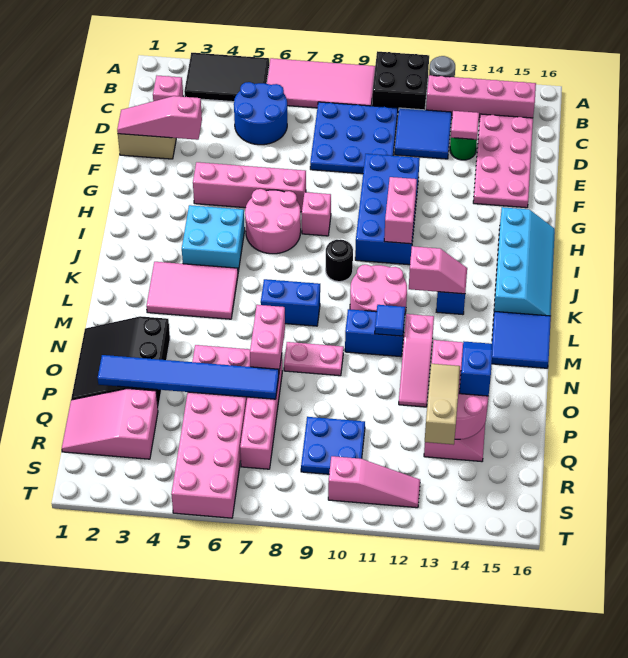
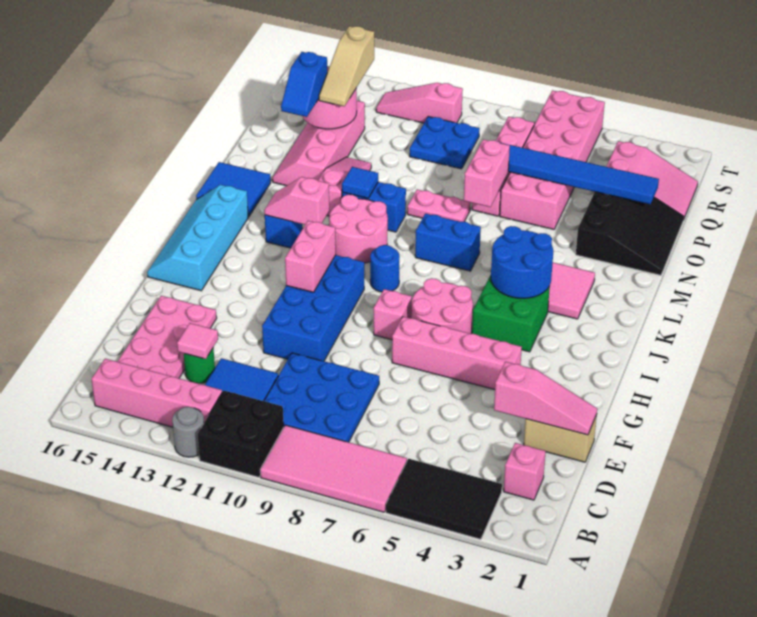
blue round brick C5:D6 level 1 -> blue round brick J4:K5 level 2
cyan brick I4:J5 level 1 -> green brick I4:J5 level 1
black round brick J9 level 1 -> blue round brick J9 level 1

